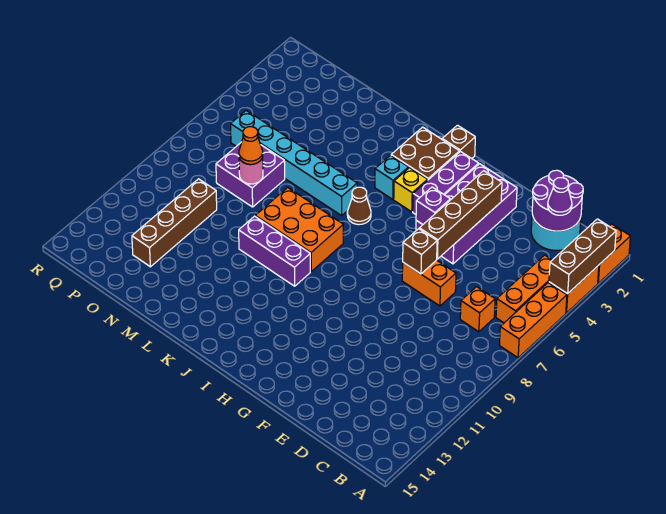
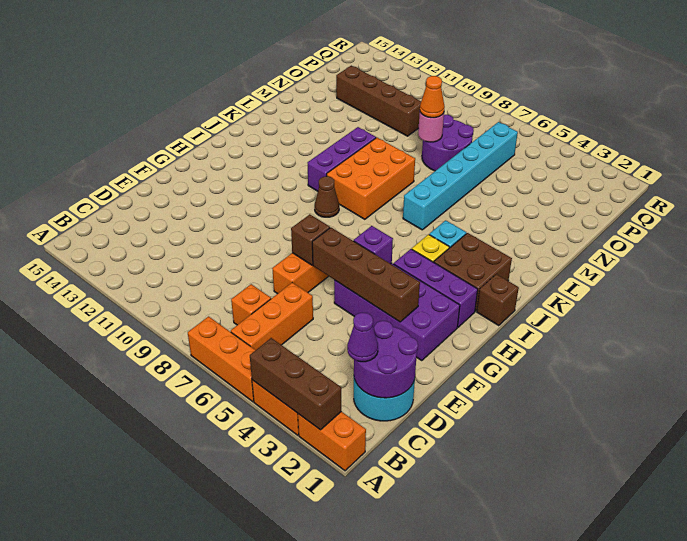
orange brick B4:B6 level 1 -> orange brick B6:D6 level 1
brown cone J6 level 1 -> brown cone I9 level 1
purple brick N7:O8 level 1 -> purple round brick N7:O8 level 1

